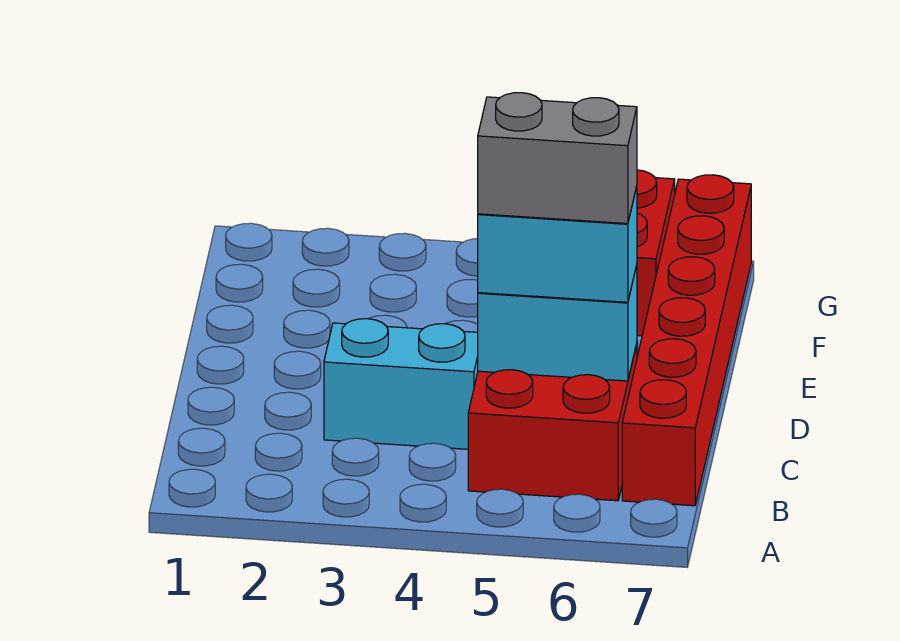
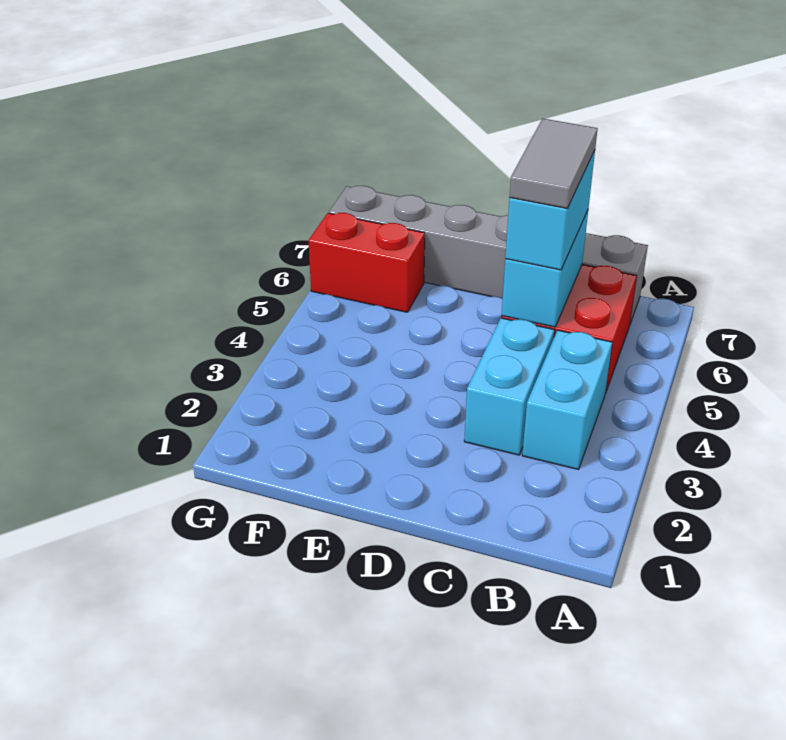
none -> cyan brick B3:B4 level 1
red brick B7:G7 level 1 -> grey brick B7:G7 level 1
grey brick C5:C6 level 4 -> grey tile C5:C6 level 4

